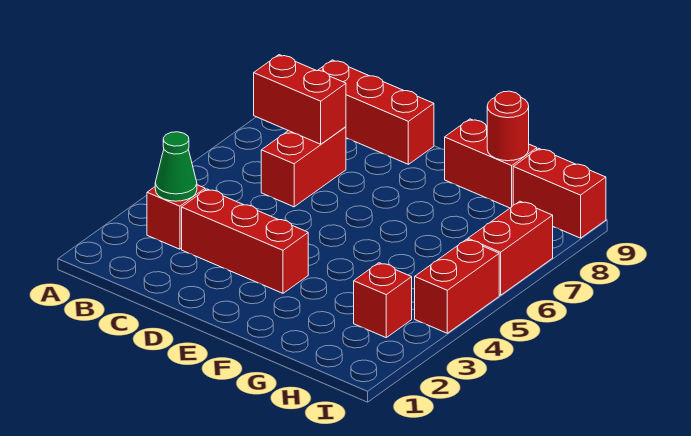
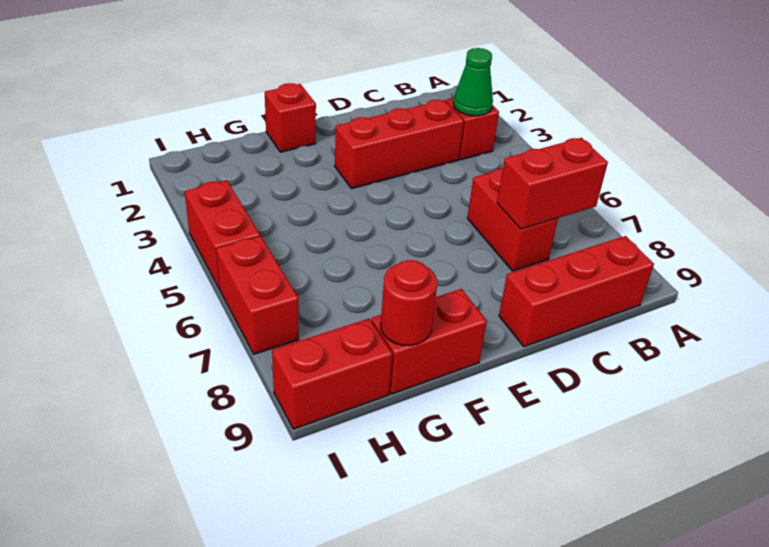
red brick H3 level 1 -> red brick F1 level 1

